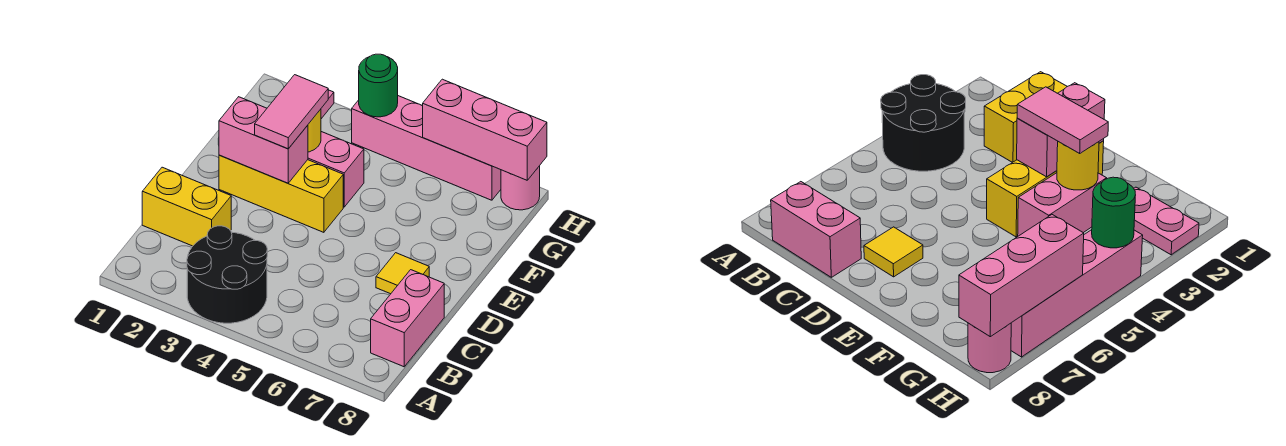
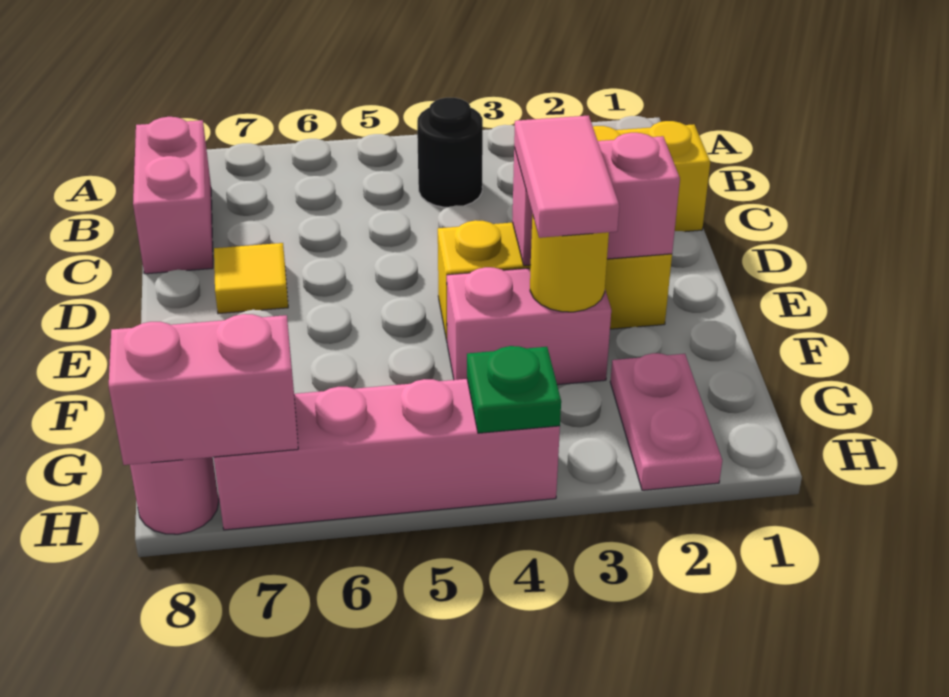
black round brick A3:B4 level 1 -> black round brick B4 level 1
green round brick H4 level 2 -> green plate H4 level 2
pink brick H6:H8 level 2 -> pink brick H7:H8 level 2

